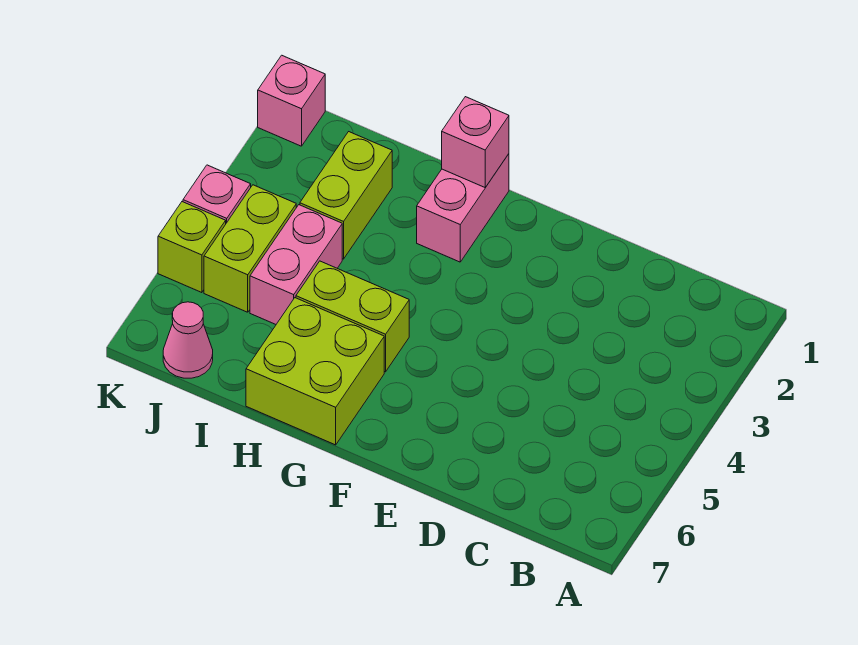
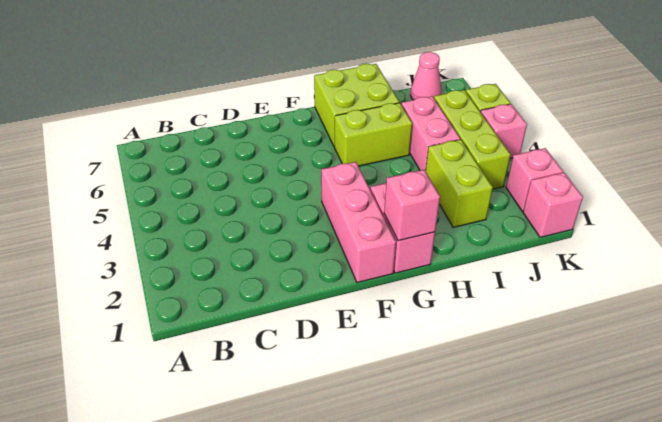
none -> pink brick F1:F3 level 1
lime brick J4:J5 level 1 -> lime brick J3:J5 level 1
none -> pink brick K2 level 1

